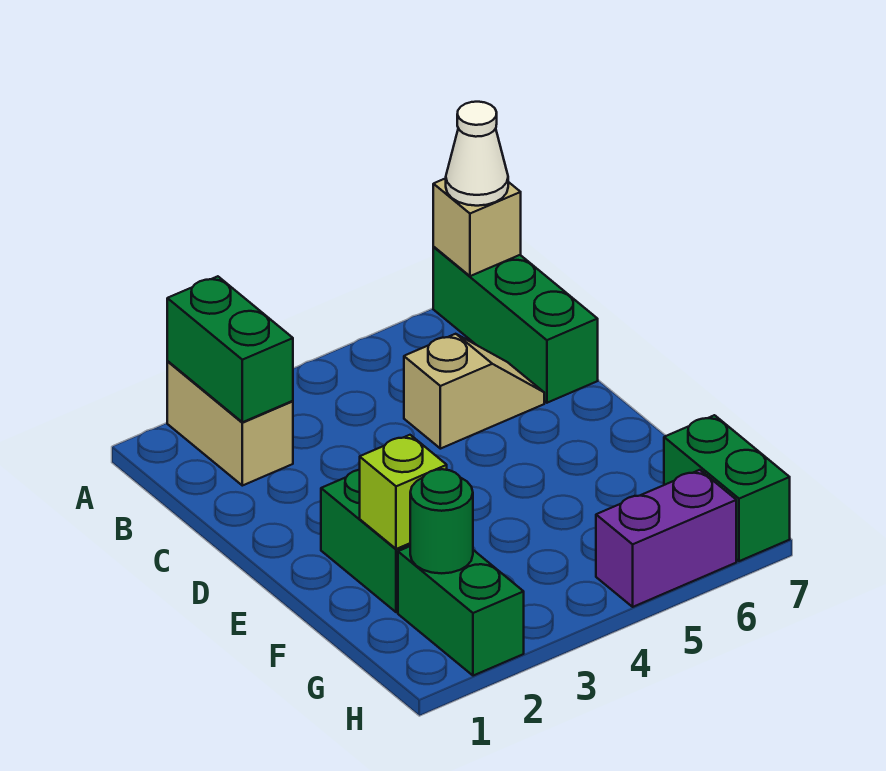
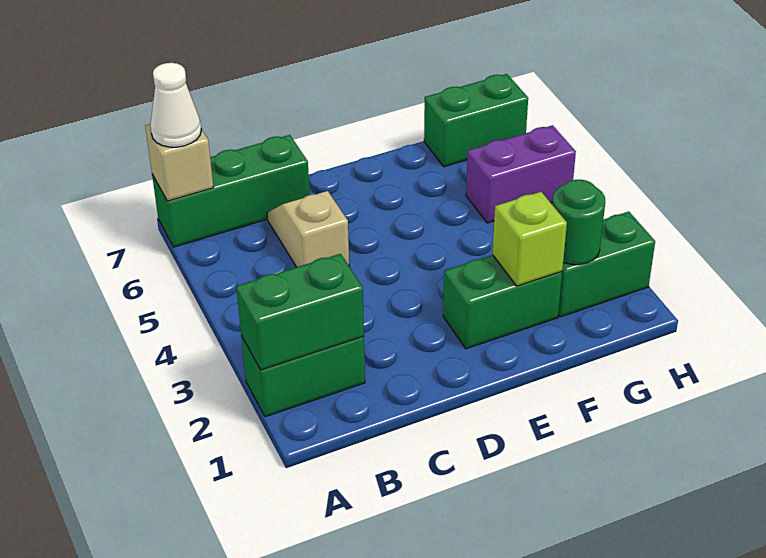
tan brick A2:B2 level 1 -> green brick A2:B2 level 1
purple brick H5:H6 level 1 -> purple brick G5:H5 level 1

